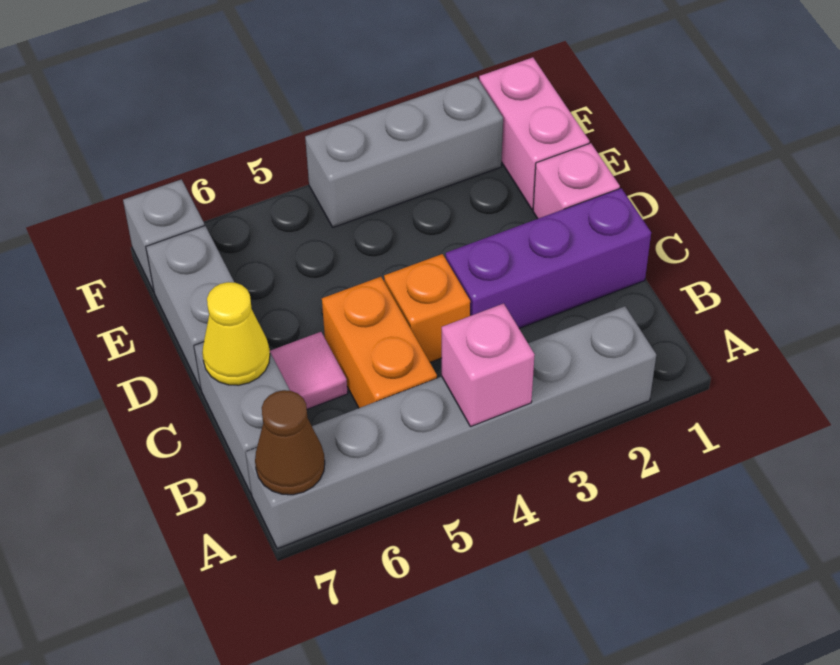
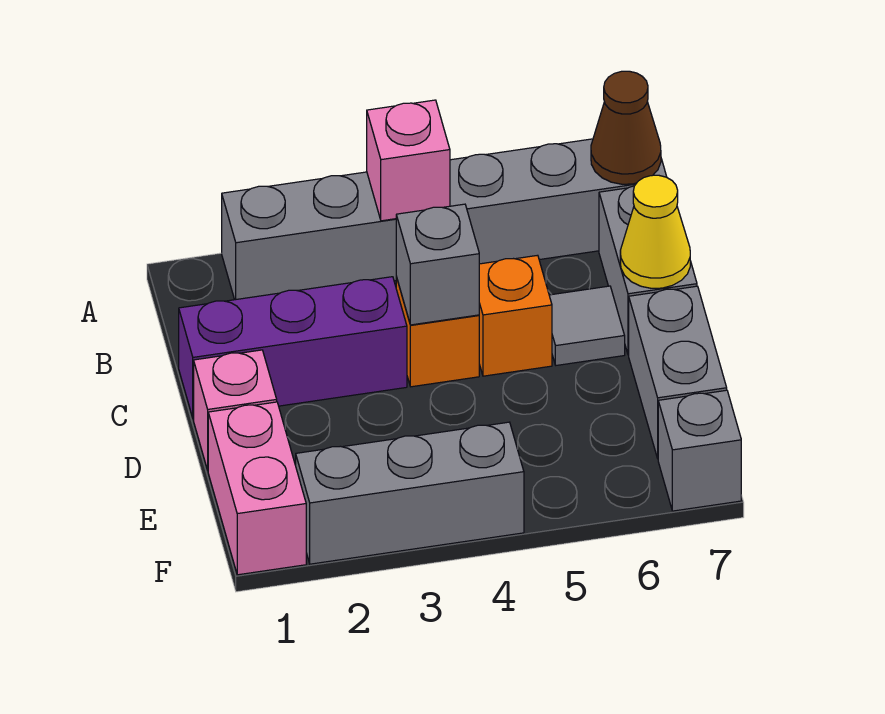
orange brick B5:C5 level 1 -> orange brick C5 level 1
none -> grey brick C4 level 2
pink tile C6 level 1 -> grey tile C6 level 1

